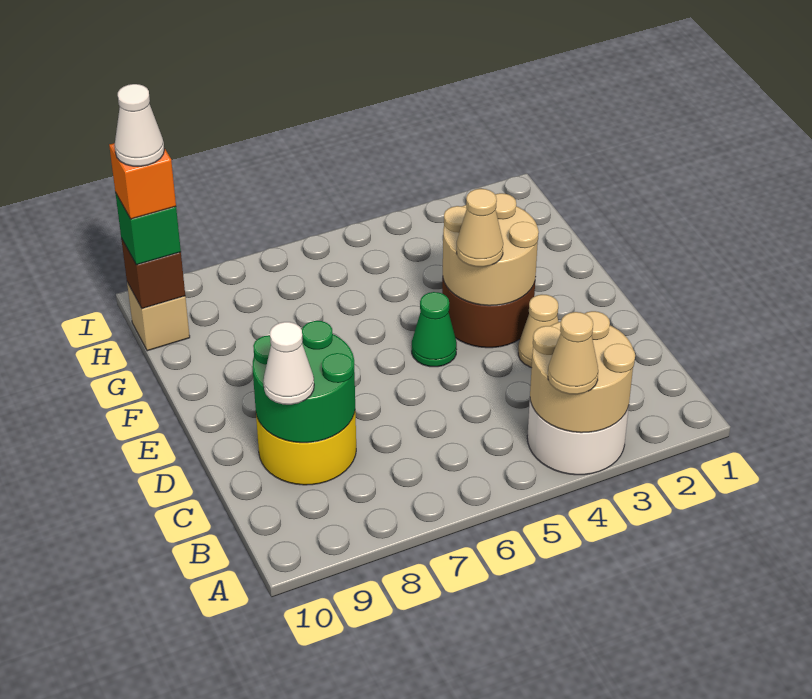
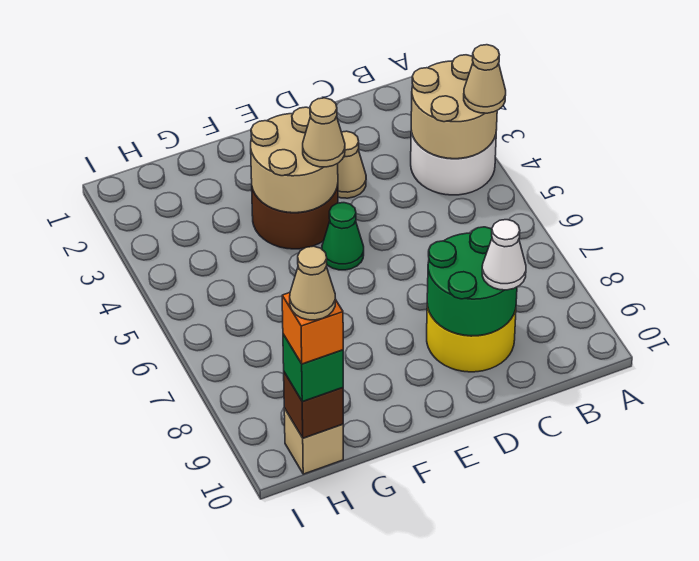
white cone H10 level 5 -> tan cone H10 level 5

